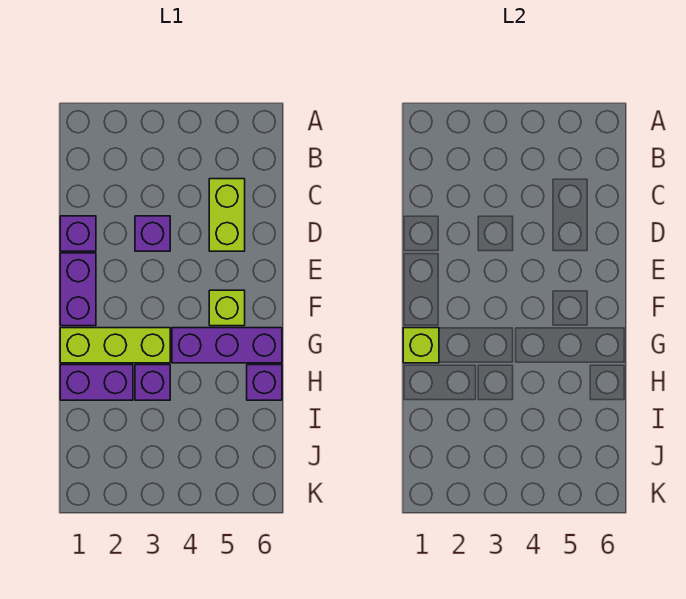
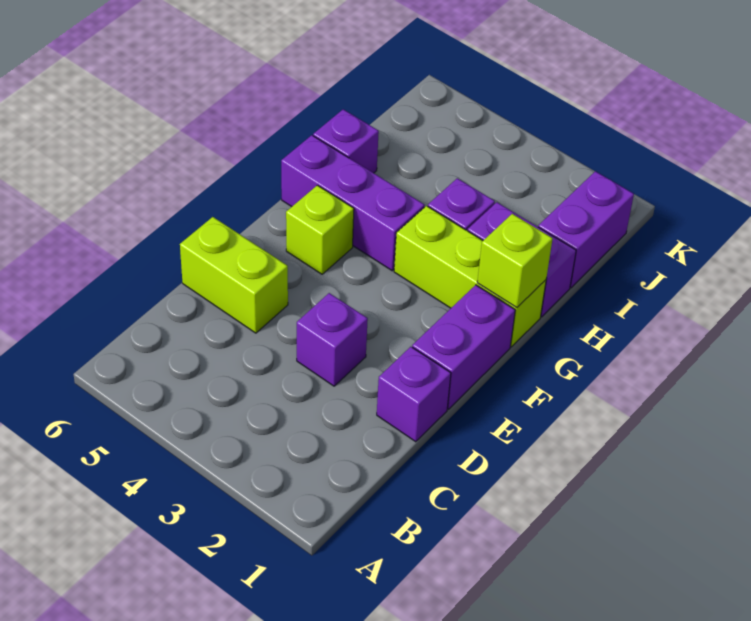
lime brick C5:D5 level 1 -> lime brick D5:D6 level 1
none -> purple brick I1:J1 level 1

